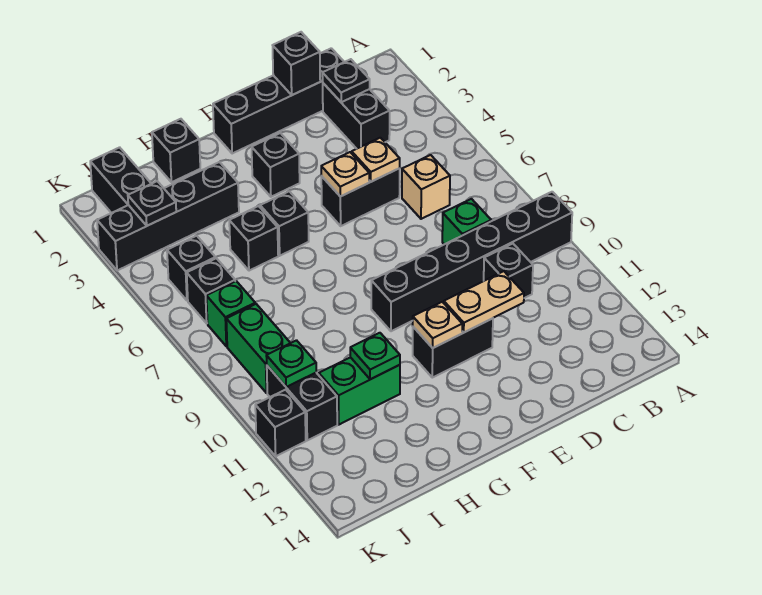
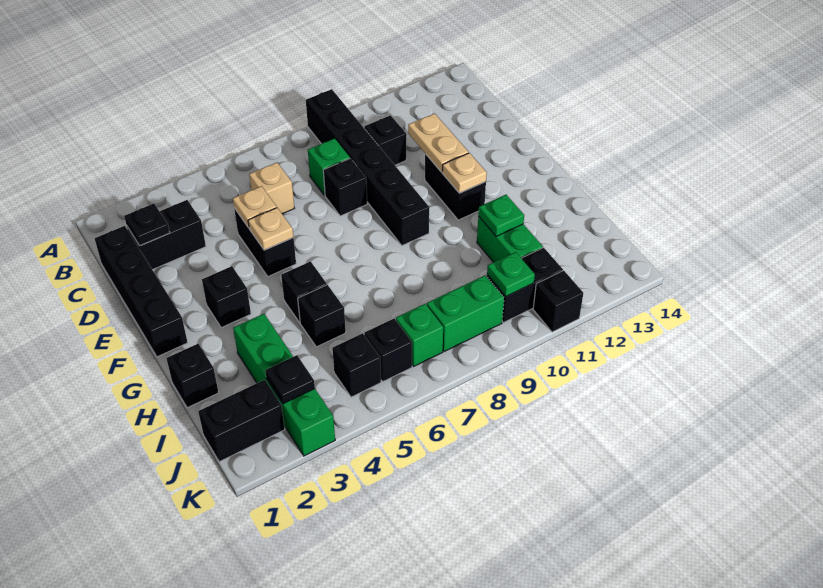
black brick D1 level 2 -> black brick D8 level 1
black brick H3:K3 level 1 -> green brick H3:K3 level 1

